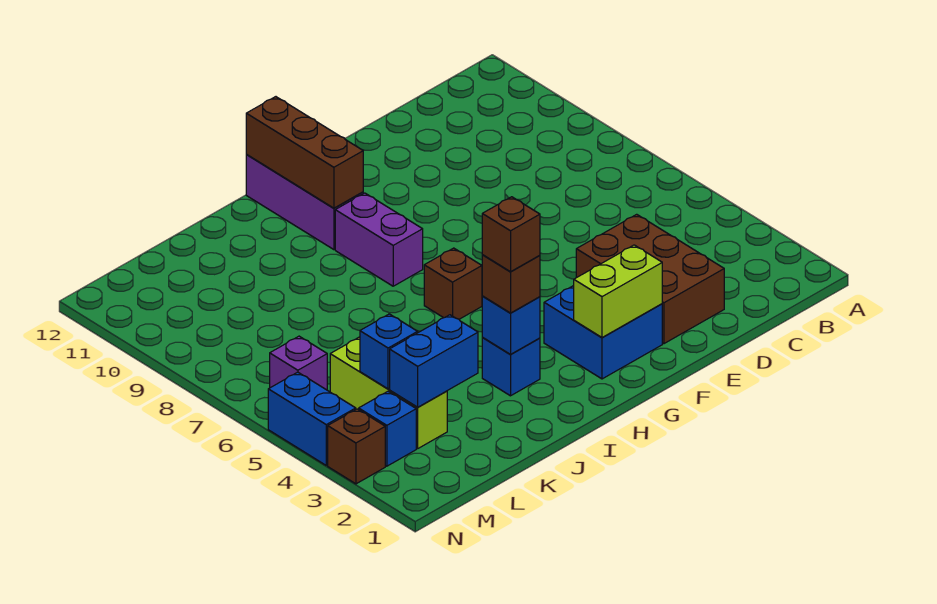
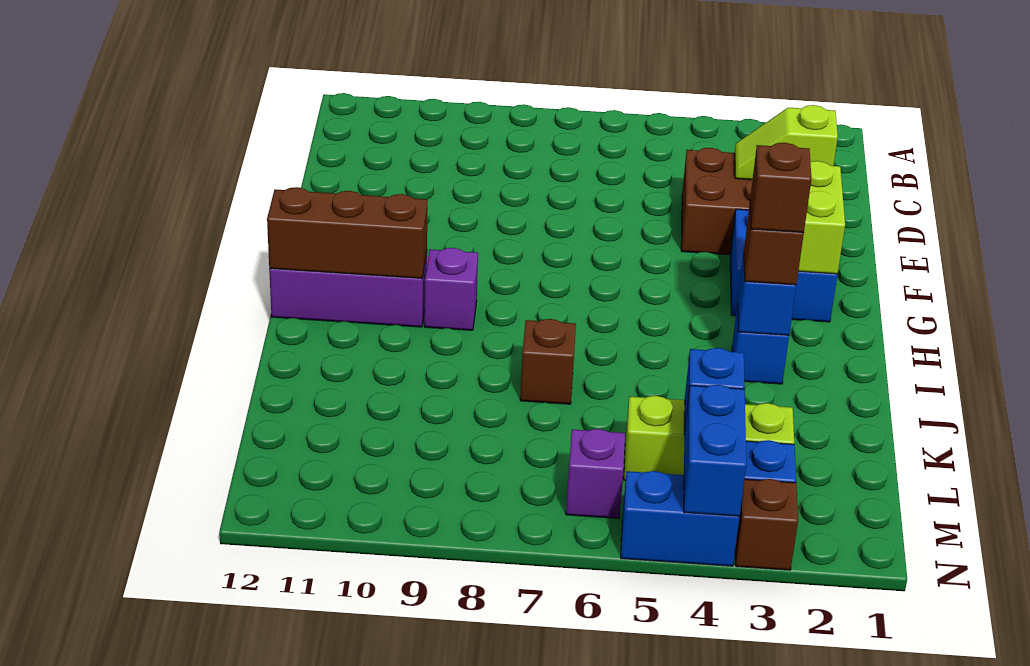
none -> lime slope D2:D3 level 2 top 2
brown brick H6 level 1 -> brown brick J7 level 1
purple brick H8:H9 level 1 -> purple brick H9 level 1
blue brick K3:L3 level 2 -> blue brick M4:N4 level 2

